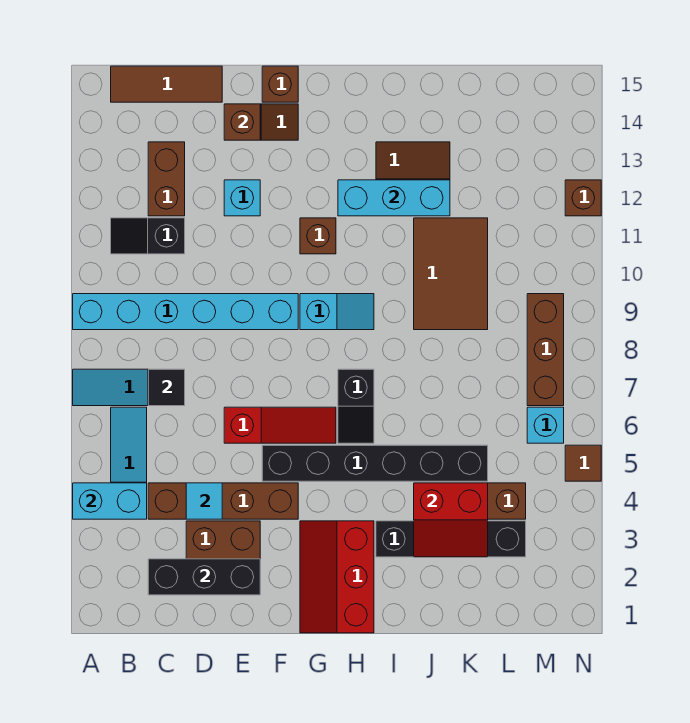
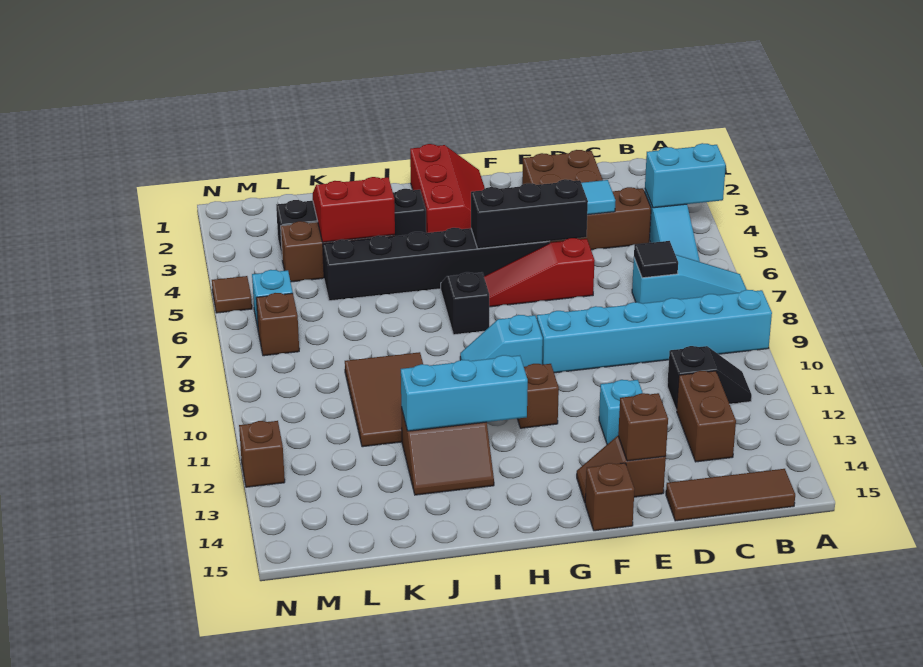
black brick C2:E2 level 2 -> black brick E5:G5 level 2
brown brick M7:M9 level 1 -> brown brick M7 level 1

